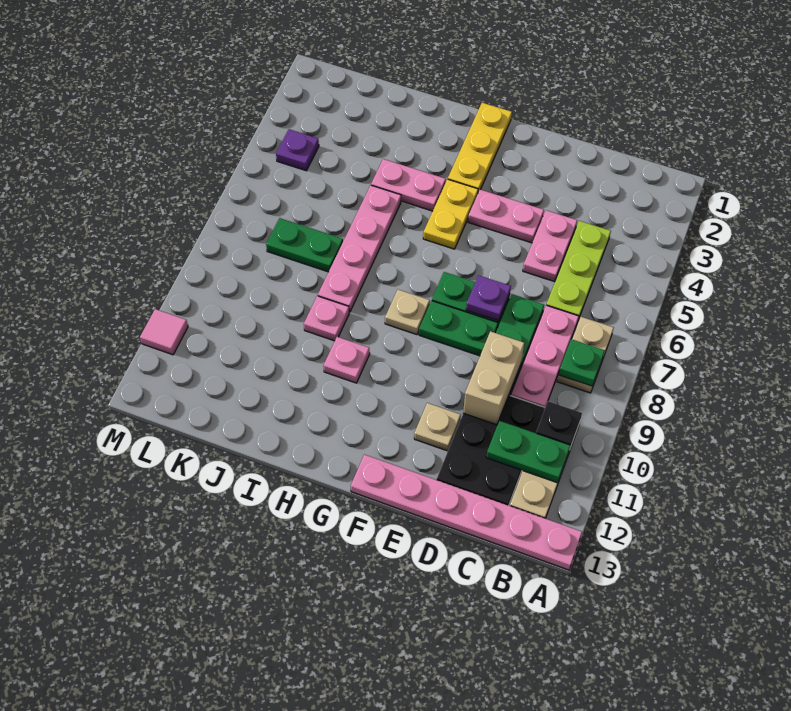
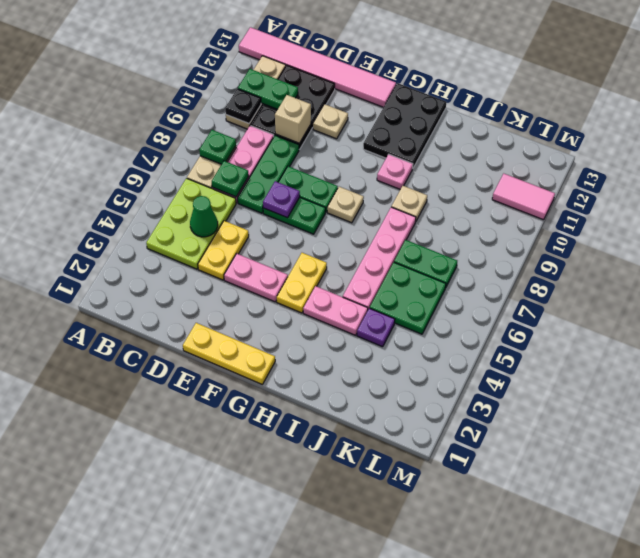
pink plate A13:F13 level 1 -> pink tile A13:F13 level 1
lime plate C4:C6 level 1 -> lime plate B4:C6 level 1
none -> green cone C5 level 2
none -> green plate C7 level 2
pink plate D4:D5 level 1 -> yellow plate D4:D5 level 1
tan brick D9:D10 level 2 -> tan brick D10 level 2
yellow plate G1:G3 level 1 -> yellow plate E1:G1 level 1
none -> black plate G11:H13 level 1
pink plate I9 level 1 -> tan plate I9 level 1
none -> green plate J5:K6 level 1
purple plate L4 level 1 -> purple plate J4 level 1
pink tile M11 level 1 -> pink tile L11:M11 level 1

